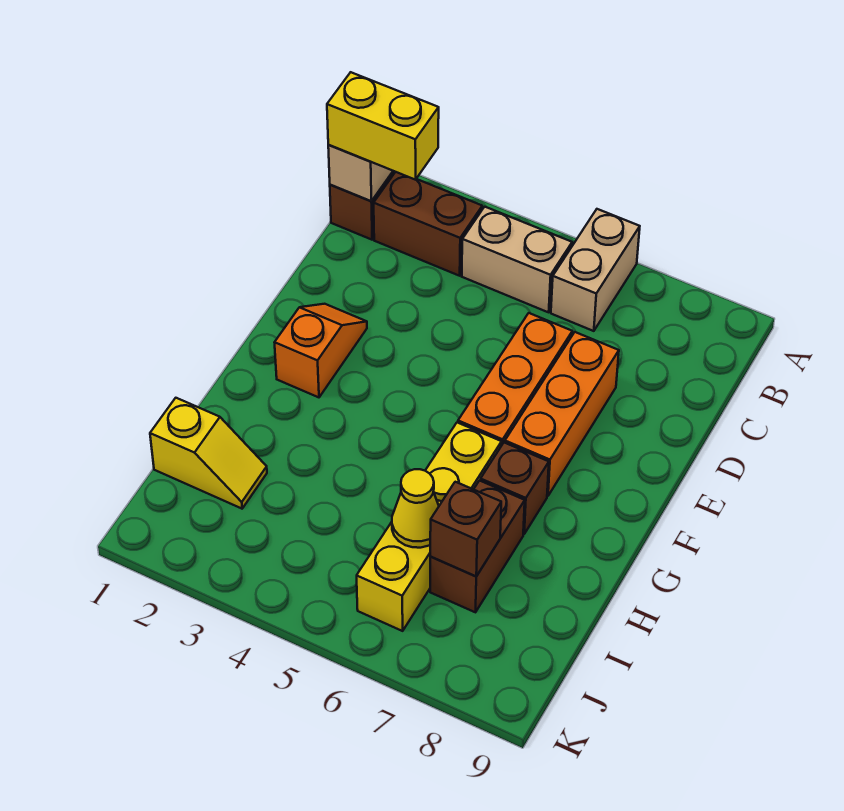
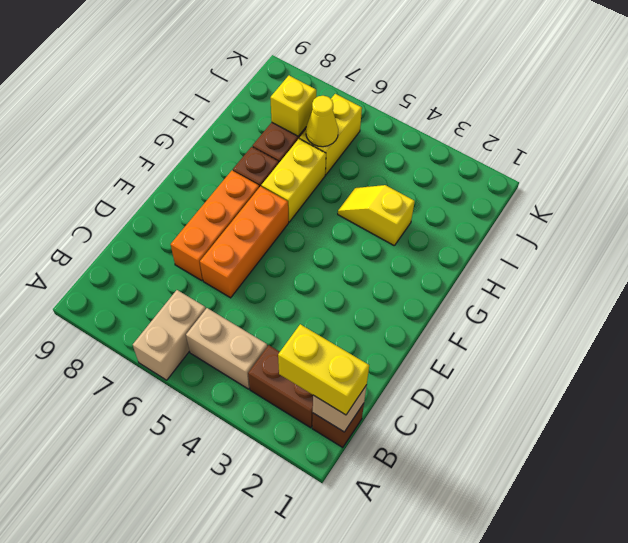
orange slope E2:F2 level 1 top F -> none
yellow slope I1:I2 level 1 top 1 -> yellow slope H3:H4 level 1 top 3
brown brick I7 level 2 -> yellow brick I7 level 2

